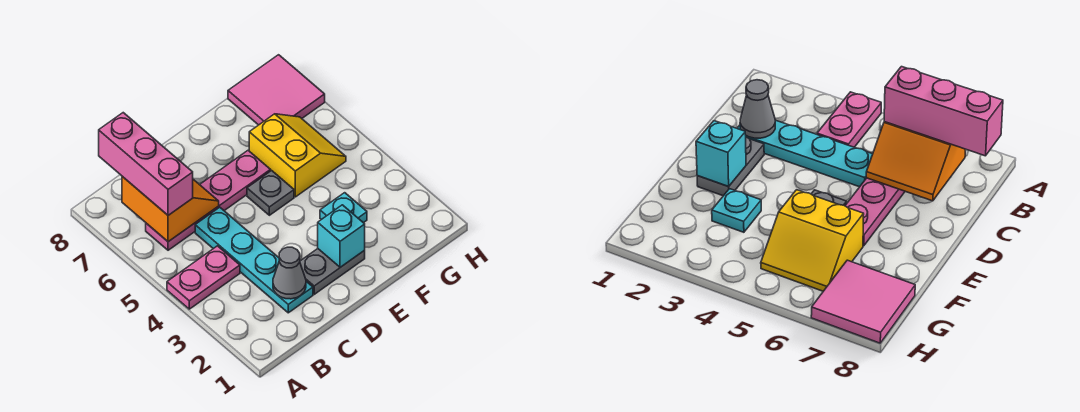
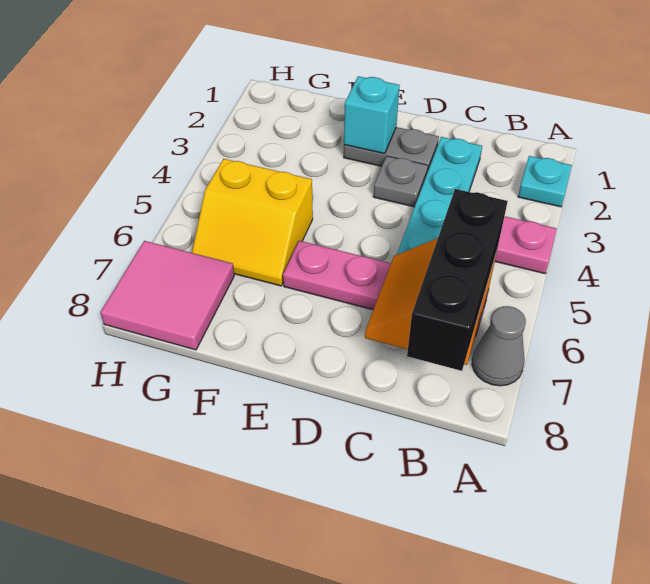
pink brick B6:B8 level 3 -> black brick B6:B8 level 3
grey cone C2 level 2 -> grey cone A7 level 1
grey plate E5 level 1 -> grey plate D3 level 1
cyan plate F3 level 1 -> cyan plate A2 level 1
yellow slope F5:G6 level 1 top F -> yellow slope F5:G6 level 1 top 5

